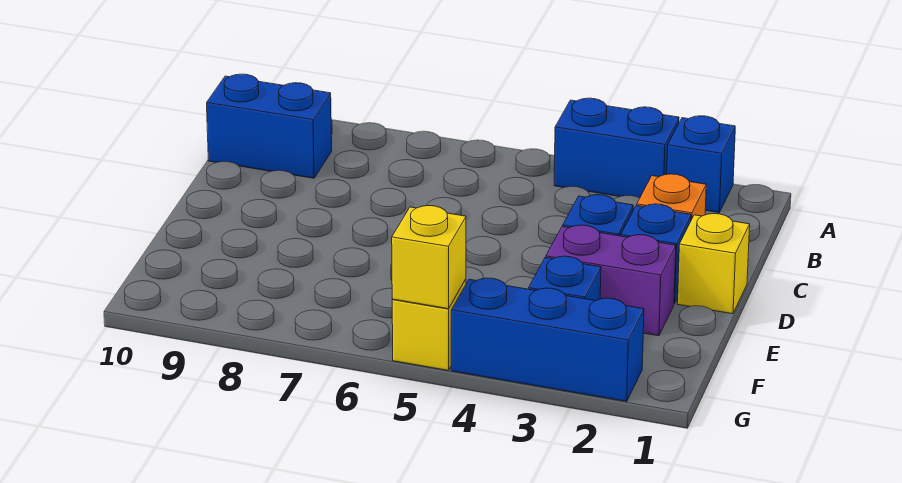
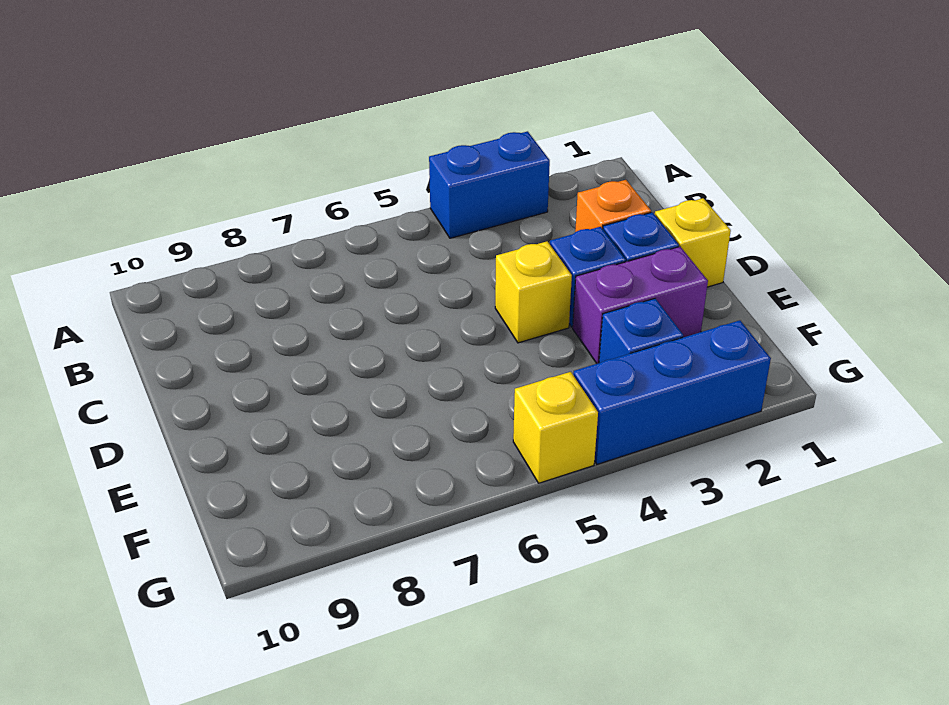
blue brick A2 level 1 -> none
blue brick B9:B10 level 1 -> none
yellow brick G5 level 2 -> yellow brick D4 level 1

